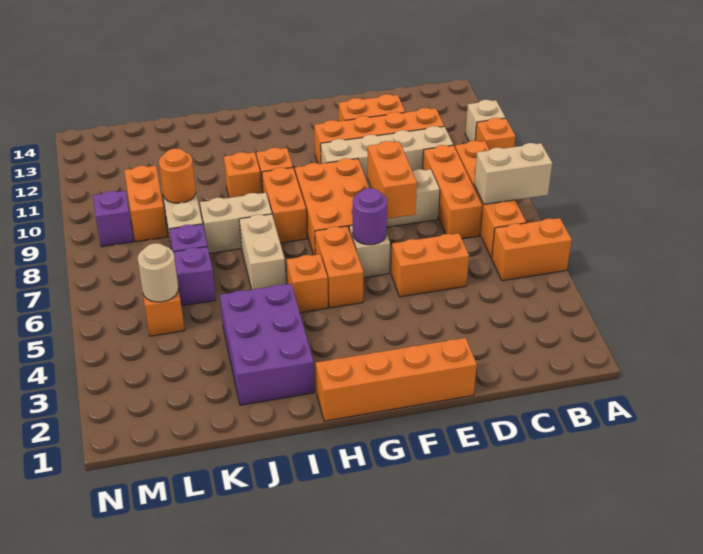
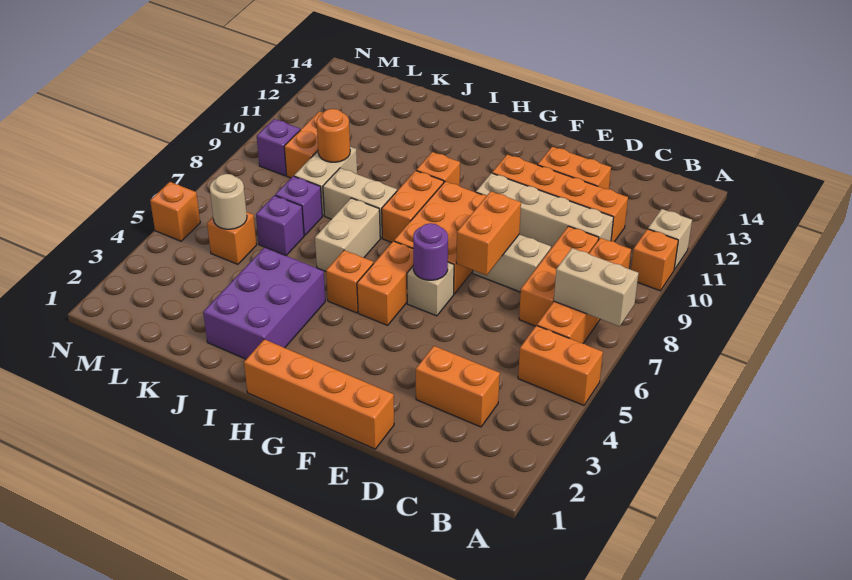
orange brick D5:E5 level 1 -> orange brick C3:D3 level 1
orange brick I10 level 1 -> orange brick N5 level 1

